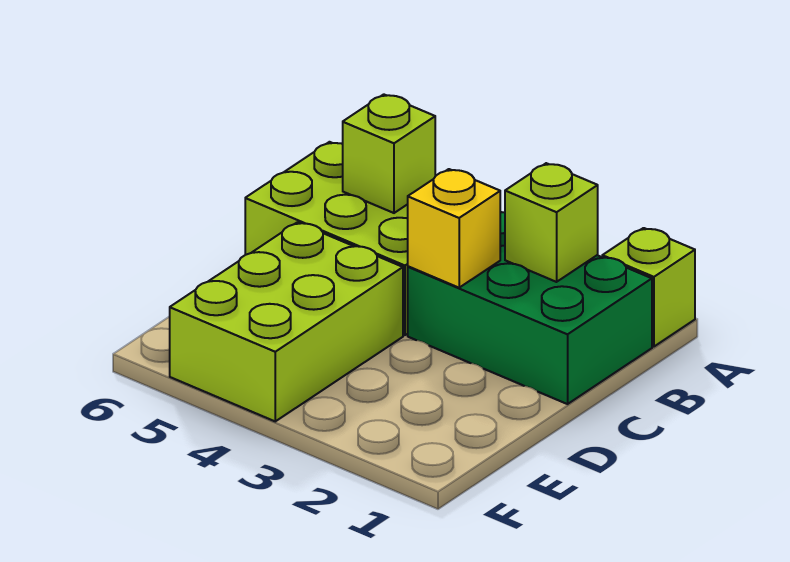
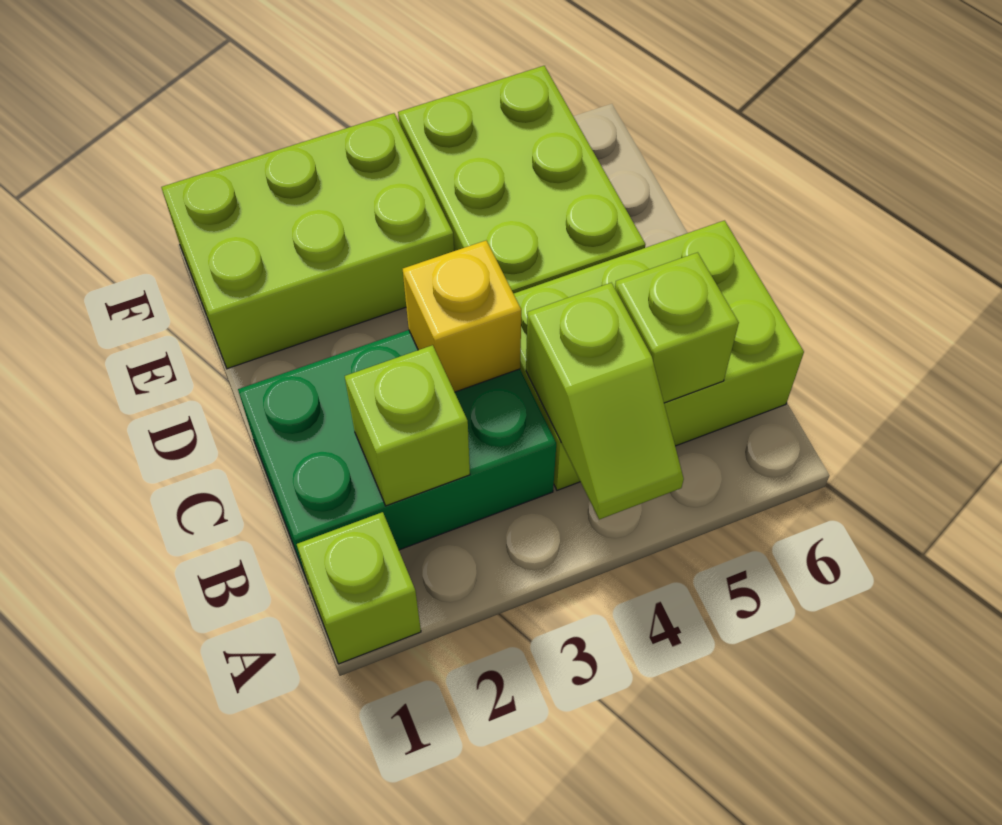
none -> lime slope A4:B4 level 2 top B
none -> lime brick E1:F3 level 1

